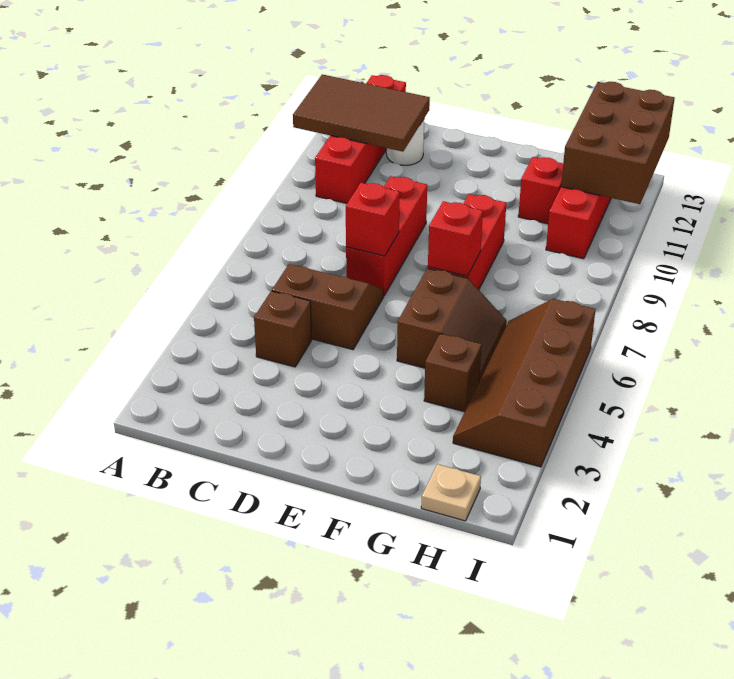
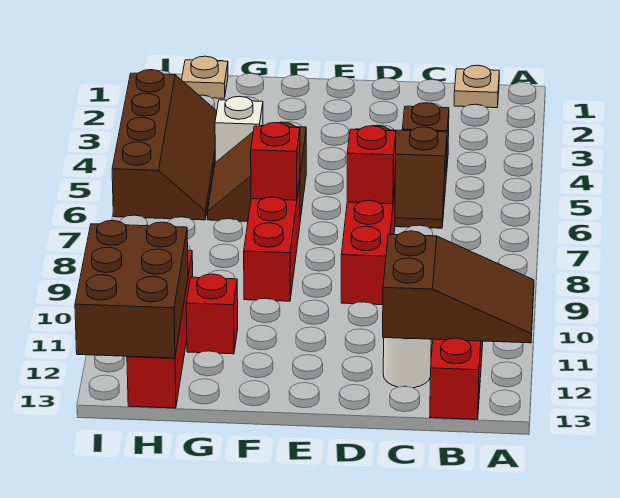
brown tile A11:C12 level 2 -> brown slope A11:C12 level 2 top C
none -> tan plate B1 level 1
brown brick G4 level 1 -> white brick G4 level 1

